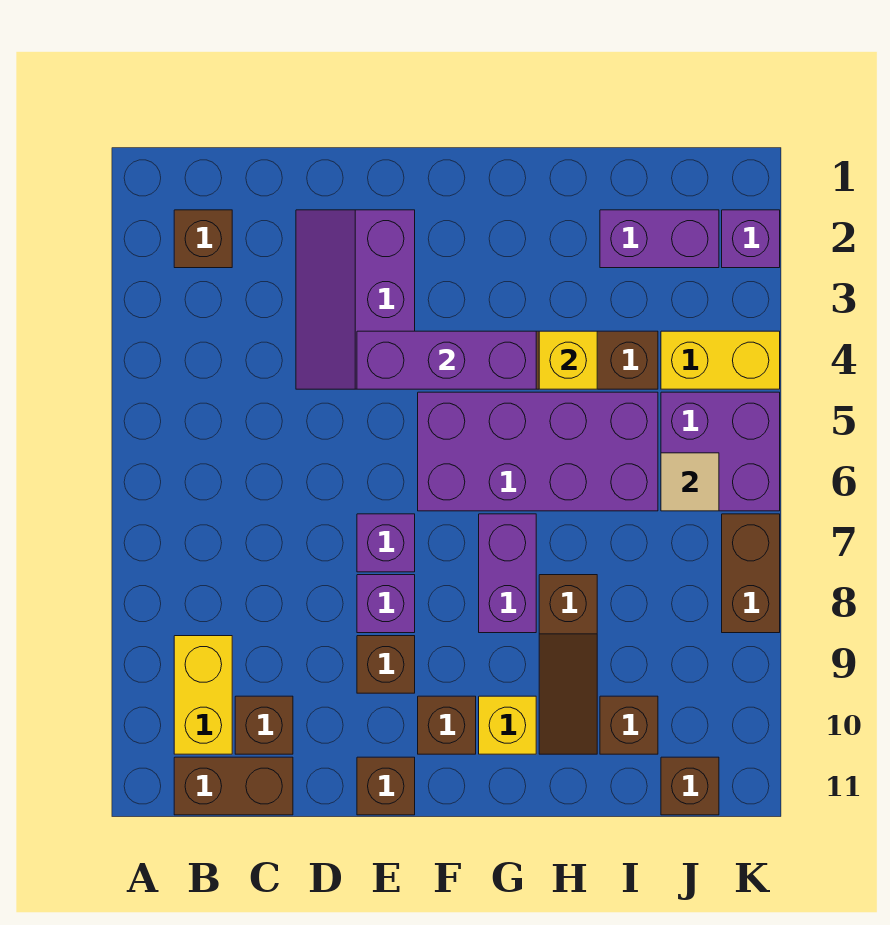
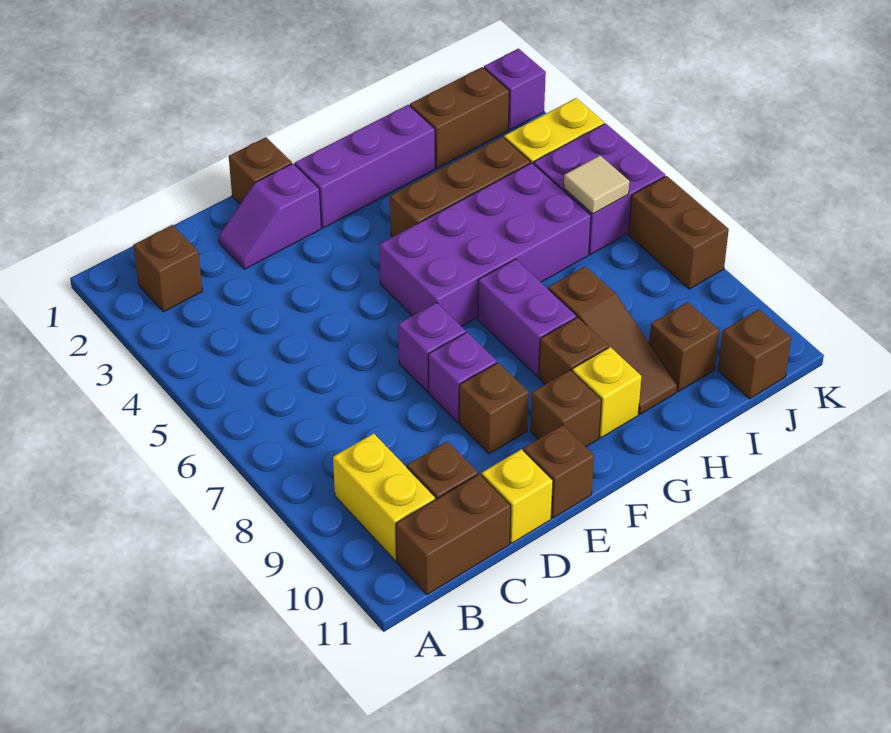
purple slope D2:E4 level 1 top E -> purple slope D2:E2 level 1 top E
none -> brown brick E1 level 1
purple brick E4:G4 level 2 -> purple brick F2:H2 level 1
none -> brown brick G9 level 1
yellow brick H4 level 2 -> yellow brick D11 level 1
purple brick I2:J2 level 1 -> brown brick I2:J2 level 1

